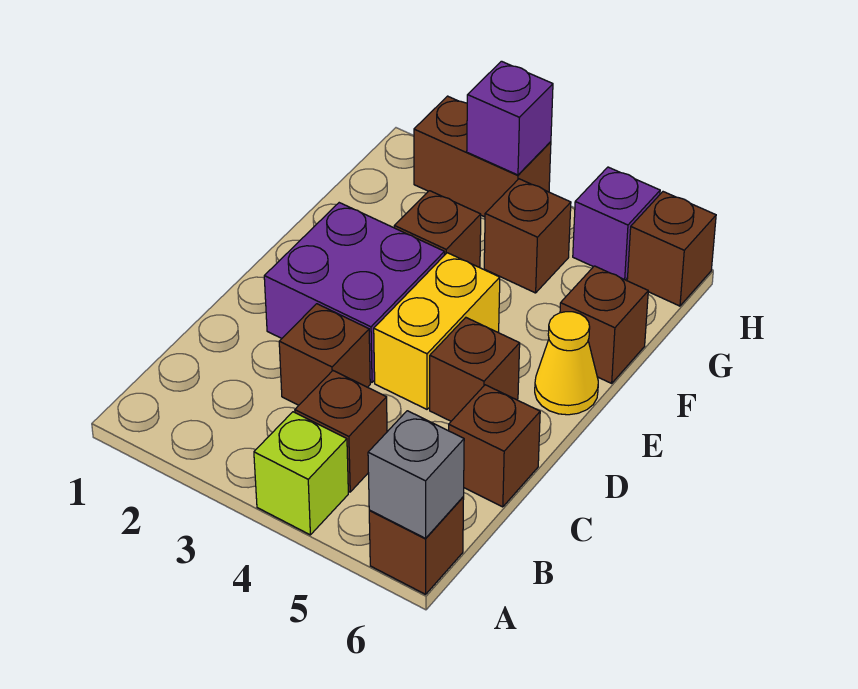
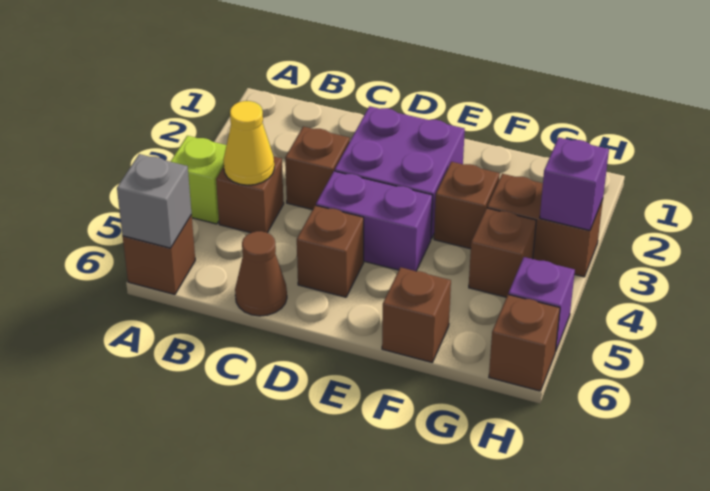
brown brick C6 level 1 -> brown cone C6 level 1
yellow brick D4:E4 level 1 -> purple brick D4:E4 level 1
yellow cone E6 level 1 -> yellow cone B4 level 2
brown brick H2:H3 level 1 -> brown brick G3:H3 level 1

